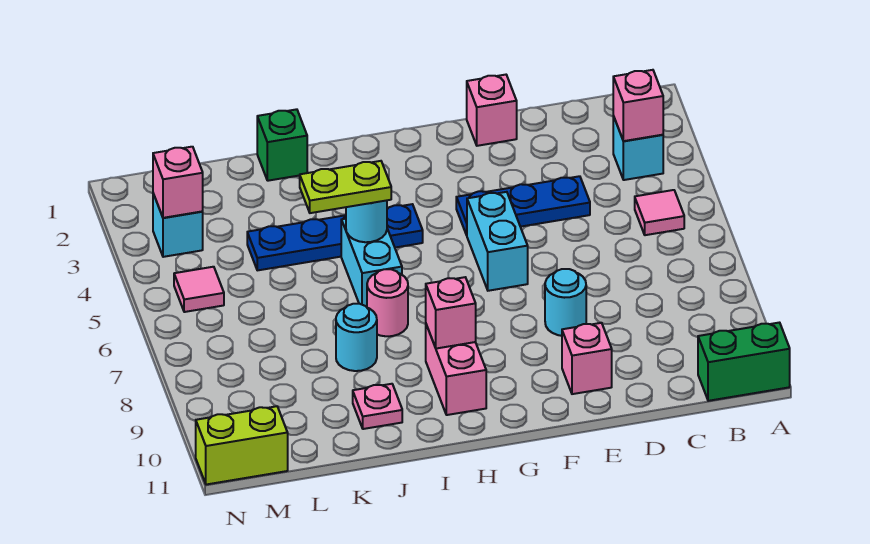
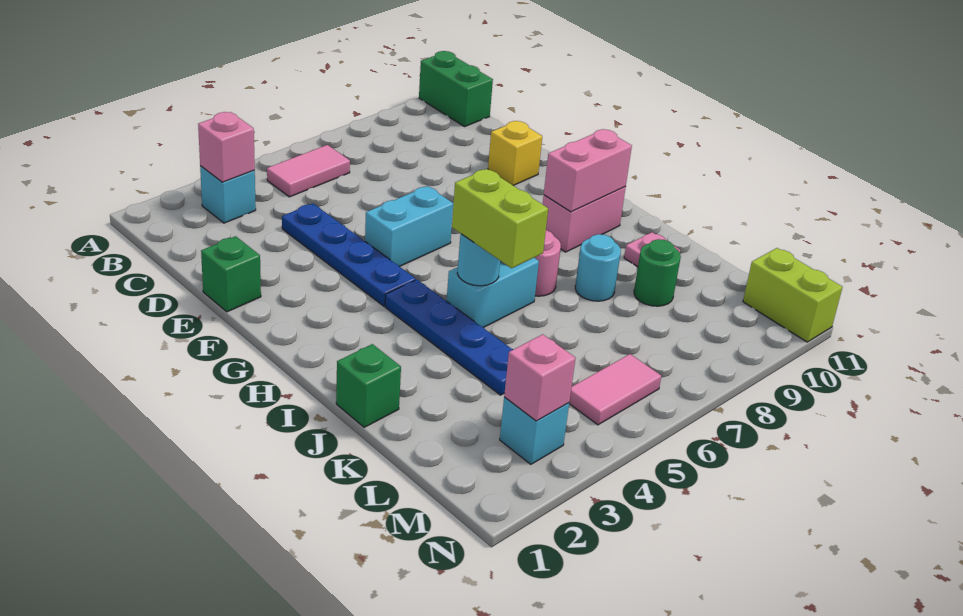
pink tile B5 level 1 -> pink tile B5:B6 level 1
blue plate D4:F4 level 1 -> blue plate D4:G4 level 1
pink brick E1 level 1 -> green brick E1 level 1
cyan round brick E8 level 1 -> none
pink brick E10 level 1 -> yellow brick E10 level 1
pink brick H9 level 2 -> pink brick H9:H10 level 2
lime plate I5:J5 level 3 -> lime brick I5:J5 level 3
none -> green round brick K9 level 1
pink tile M5 level 1 -> pink tile M5:M6 level 1

